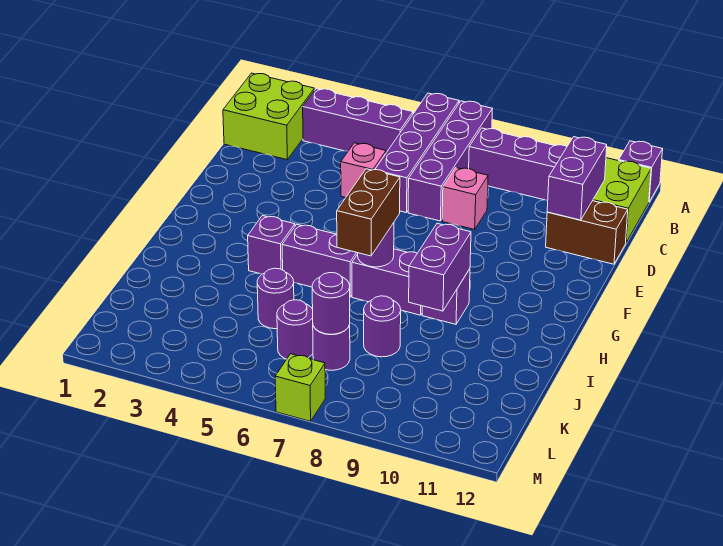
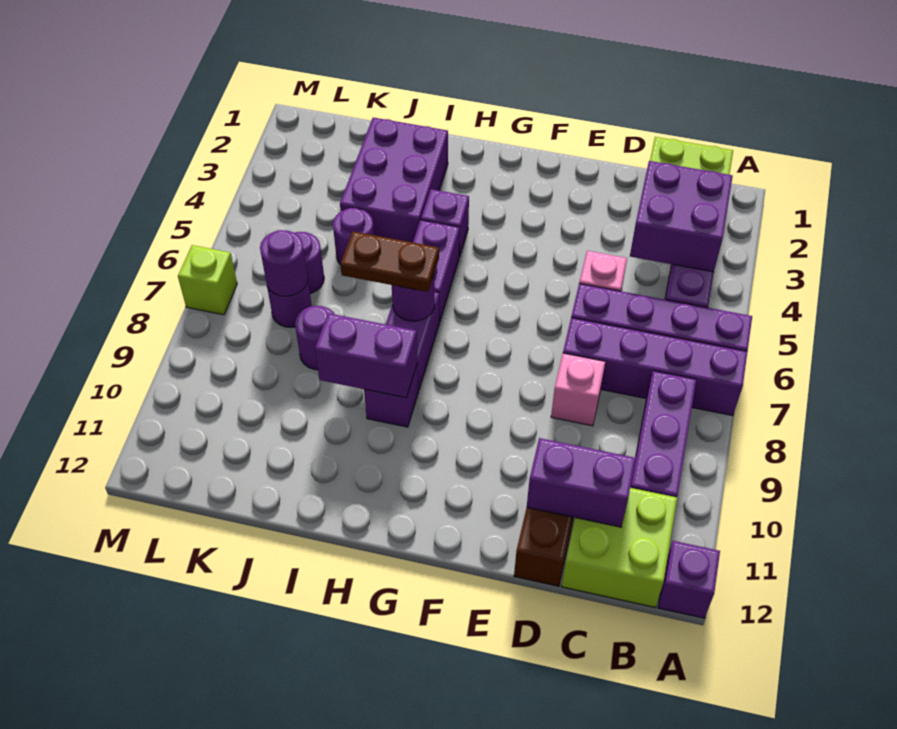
none -> purple brick B3:C4 level 2
brown brick H7:I7 level 3 -> brown plate H7:I7 level 3
none -> purple brick I2:J4 level 1

